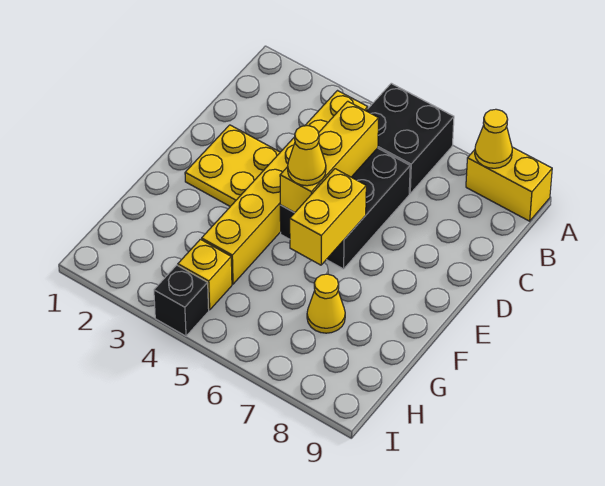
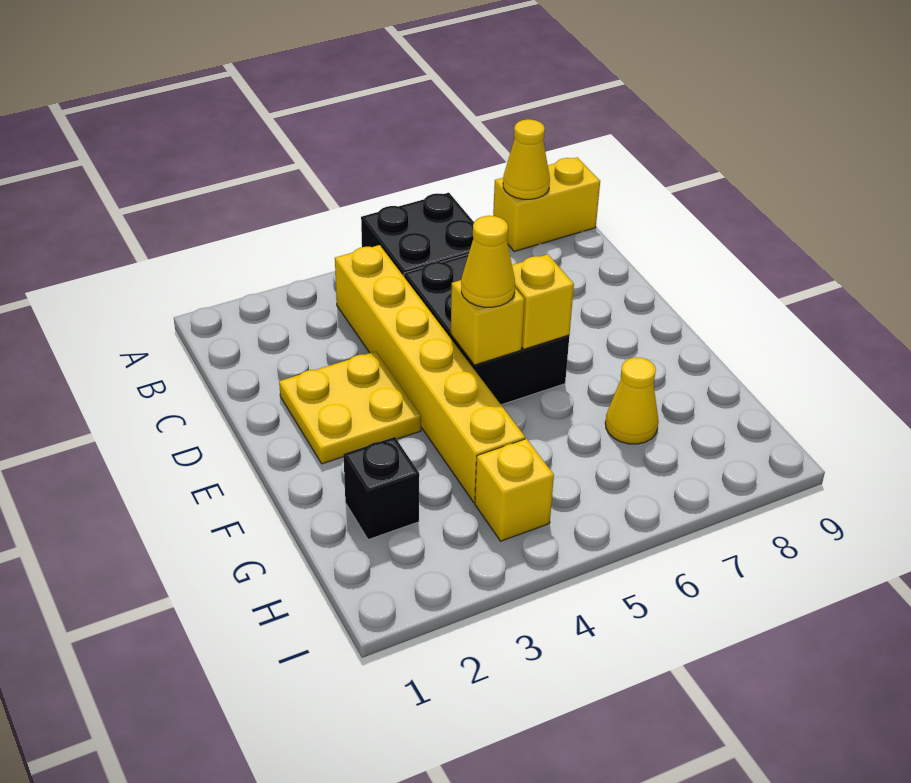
yellow brick C5:E5 level 2 -> yellow brick E5 level 2
yellow brick E6:F6 level 2 -> yellow brick E6 level 2
black brick I4 level 1 -> black brick G2 level 1

